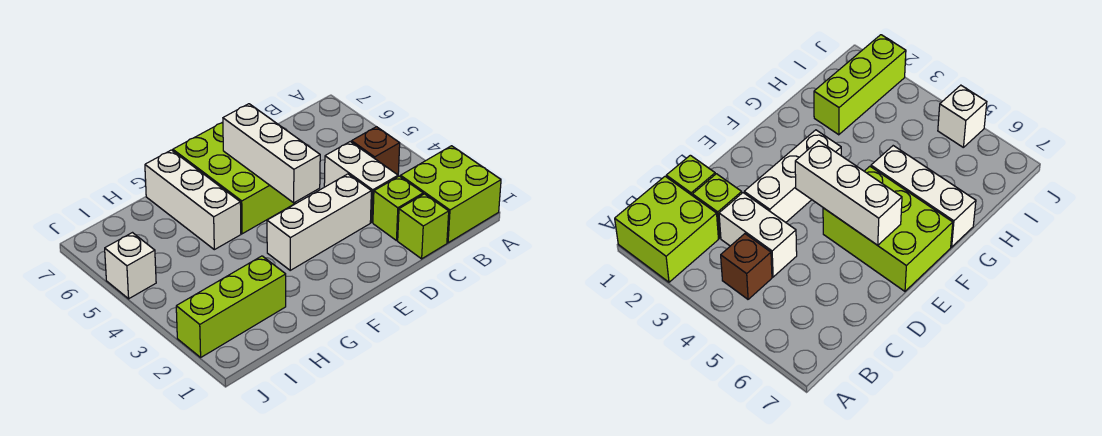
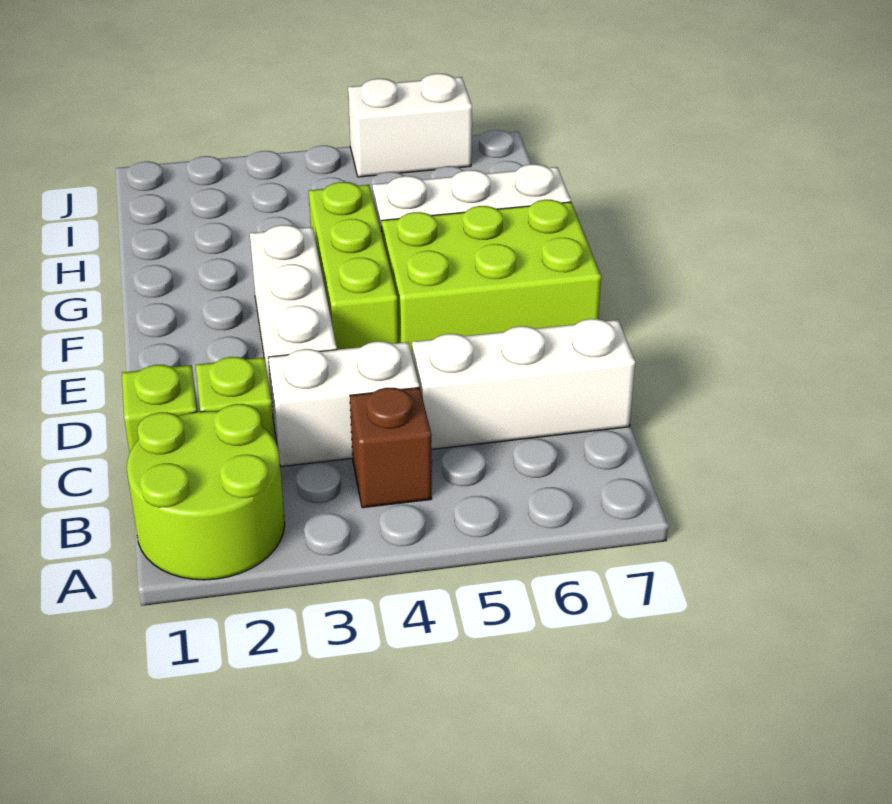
lime brick A1:B2 level 1 -> lime round brick A1:B2 level 1
white brick E4:E6 level 2 -> white brick C5:C7 level 1
lime brick H2:J2 level 1 -> lime brick E4:G4 level 1
white brick J5 level 1 -> white brick J5:J6 level 1

